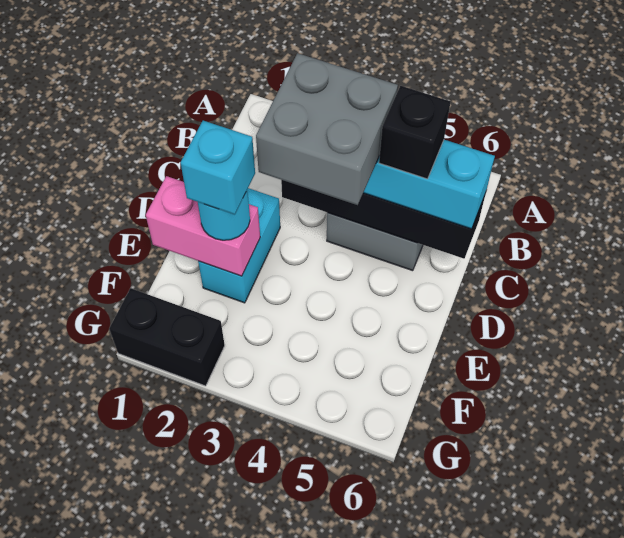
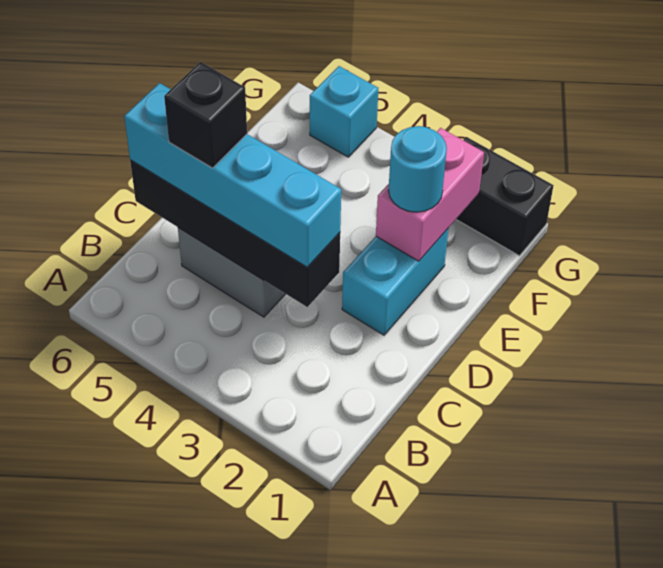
grey brick C3:D4 level 4 -> none
pink brick E1:E2 level 2 -> pink brick E2:F2 level 2
cyan brick E2 level 4 -> cyan brick G5 level 1

